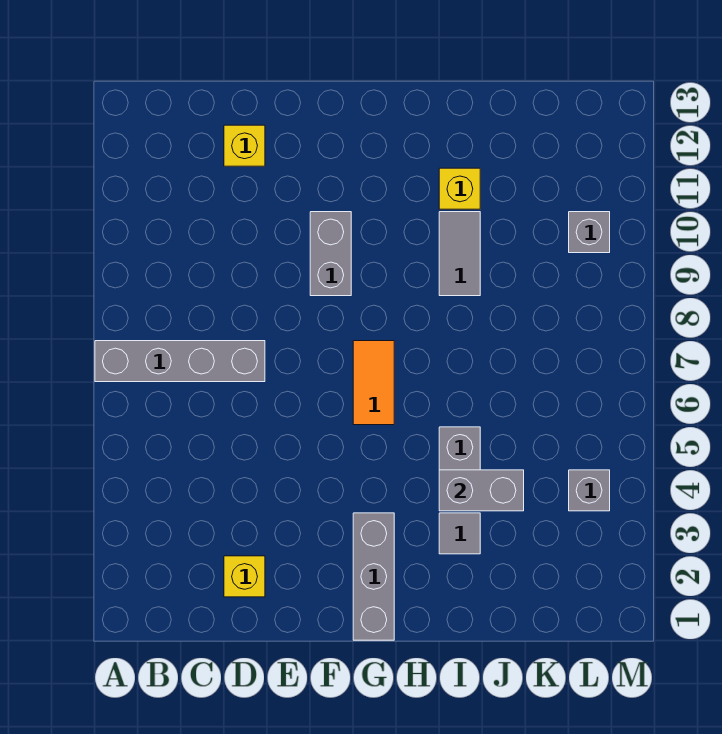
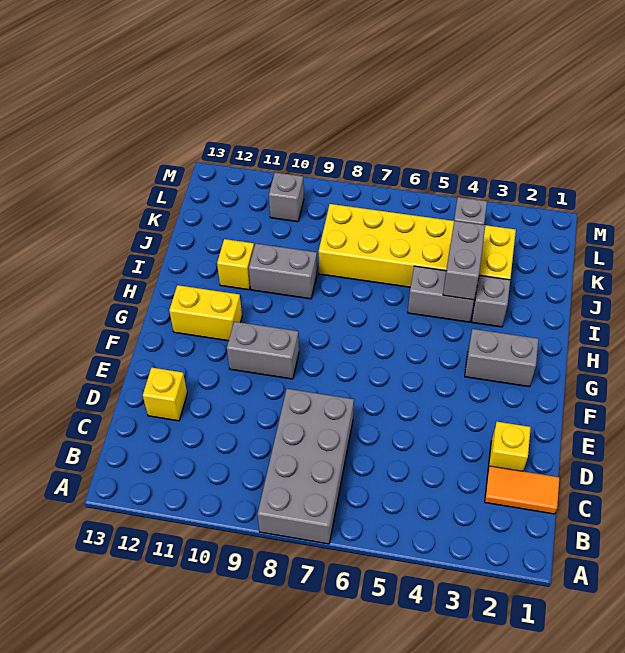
grey brick A7:D7 level 1 -> grey brick A7:D8 level 1
grey brick G1:G3 level 1 -> grey brick G2:G3 level 1
orange tile G6:G7 level 1 -> orange tile C1:C2 level 1
none -> yellow brick G11:G12 level 1
grey tile I3 level 1 -> grey brick I3 level 1
grey tile I9:I10 level 1 -> grey brick I9:I10 level 1
none -> yellow brick J3:K8 level 1

